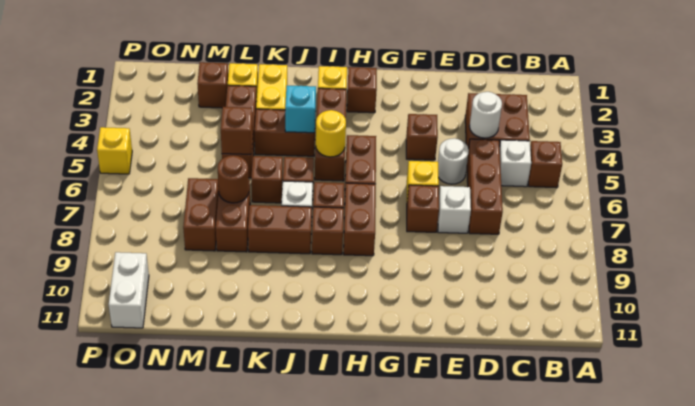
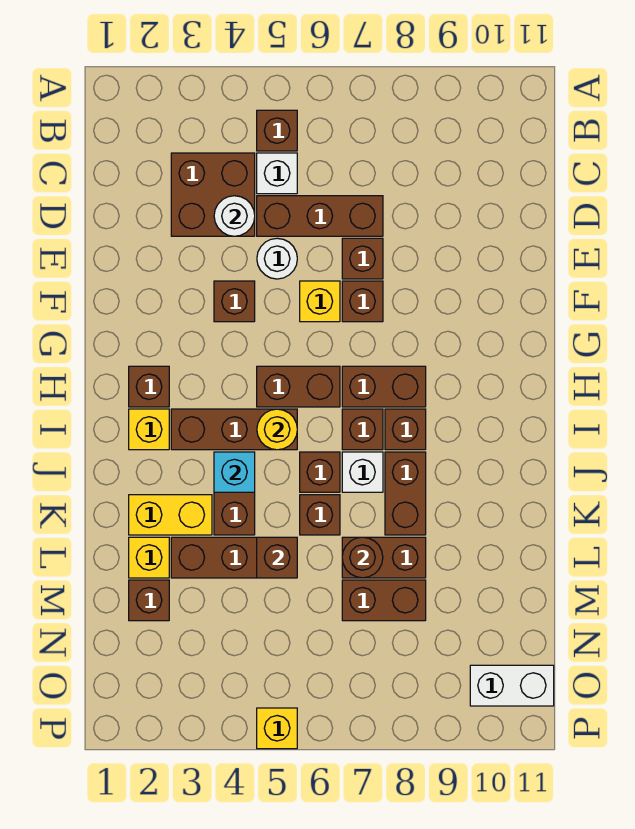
white brick E7 level 1 -> brown brick E7 level 1

